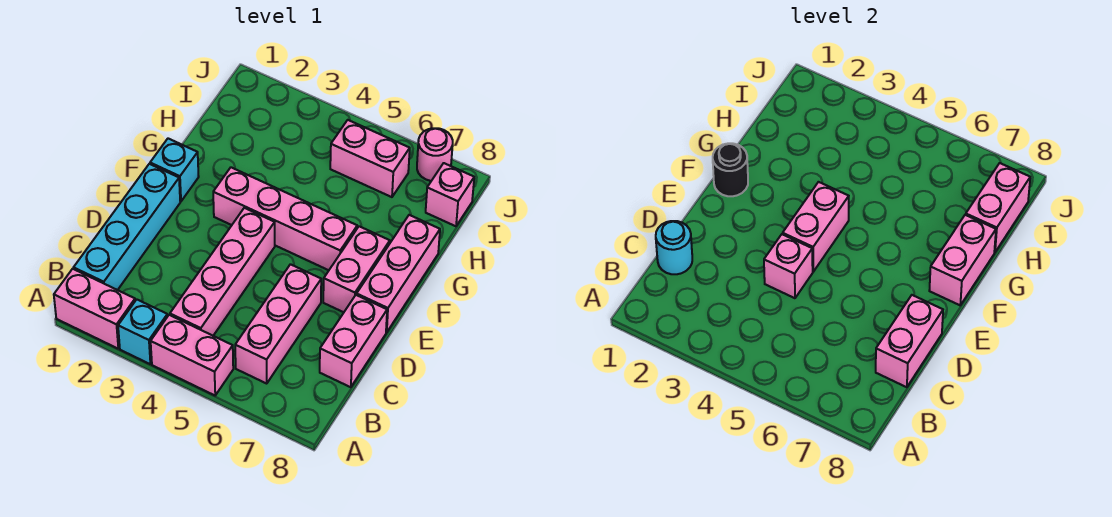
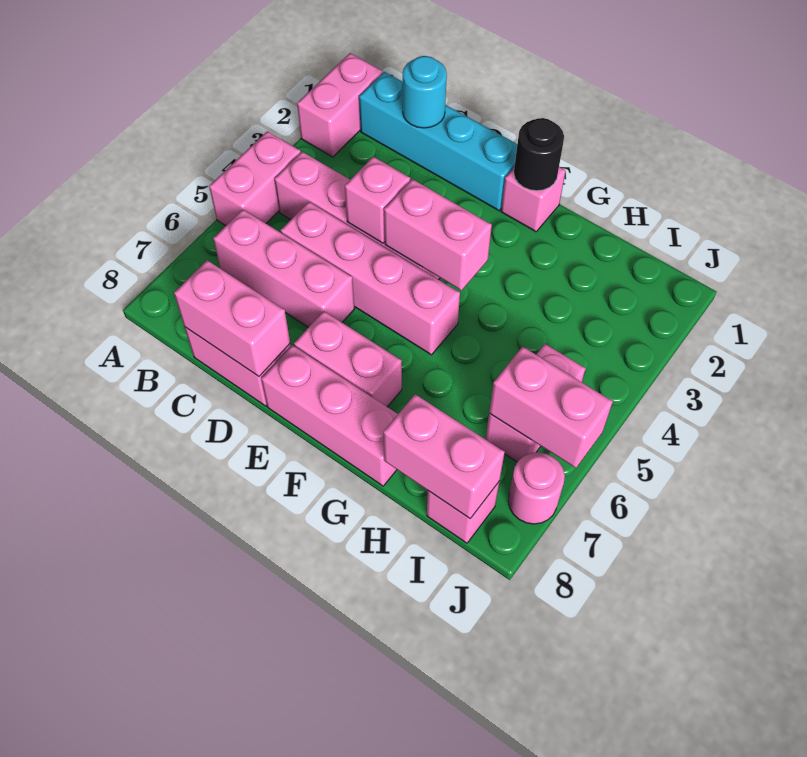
cyan brick A3 level 1 -> none
cyan brick F1 level 1 -> pink brick F1 level 1
pink brick F3:F6 level 1 -> pink brick C5:F5 level 1
pink brick F8:G8 level 2 -> pink brick I6:J6 level 2

